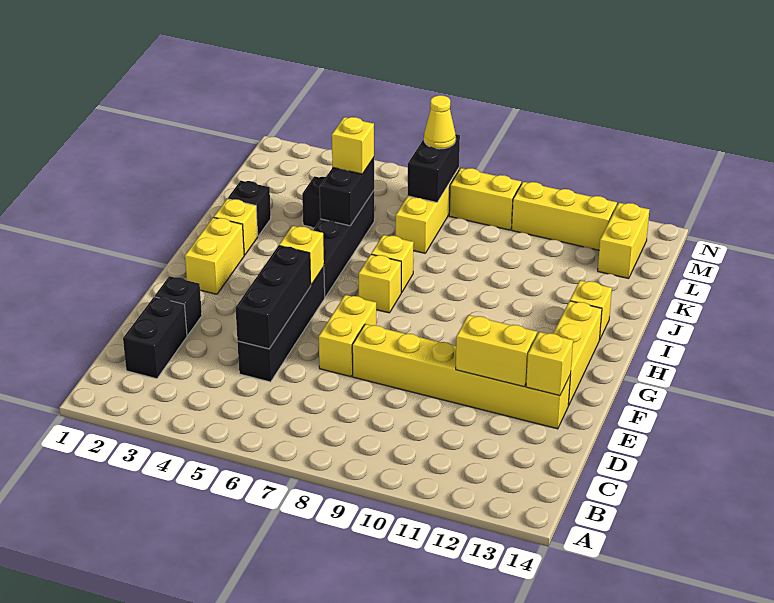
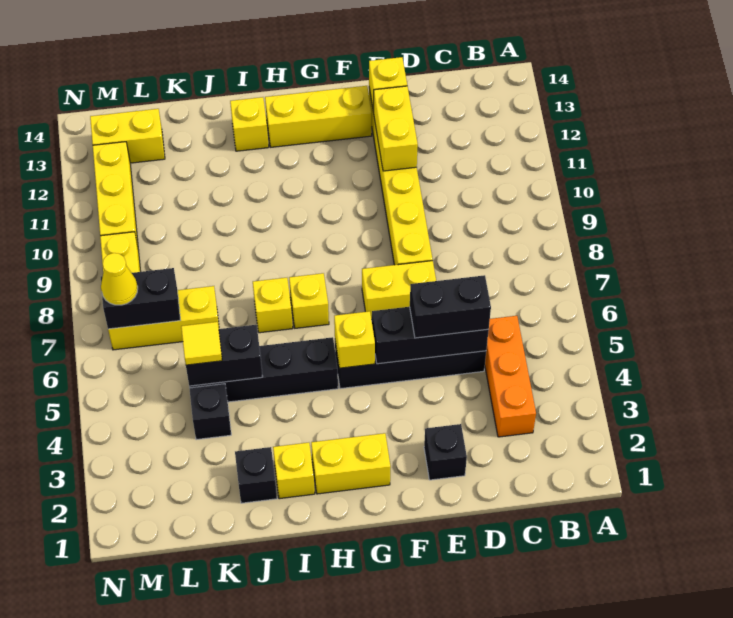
black brick C2:D2 level 1 -> black brick D5:E5 level 3
none -> orange brick C3:C5 level 1
yellow brick K5 level 3 -> yellow tile K5 level 3

